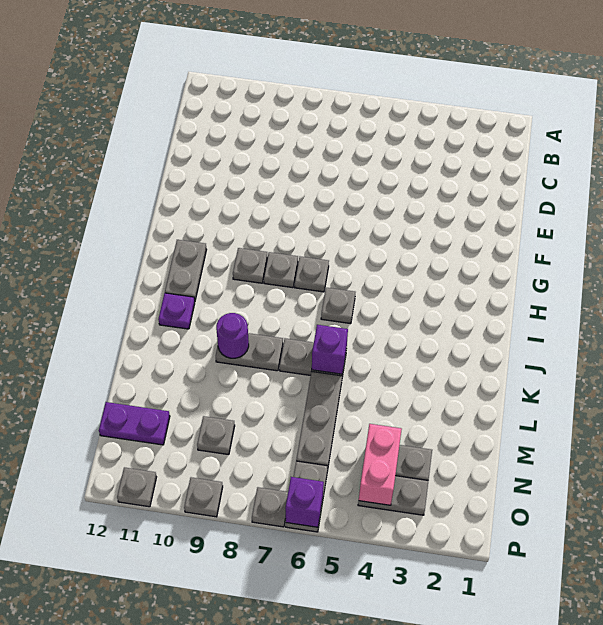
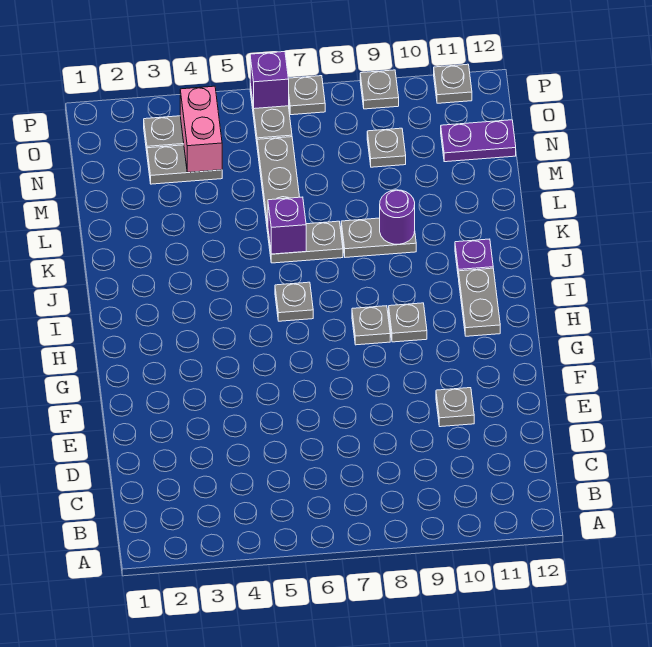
grey plate H7 level 1 -> grey plate E10 level 1

